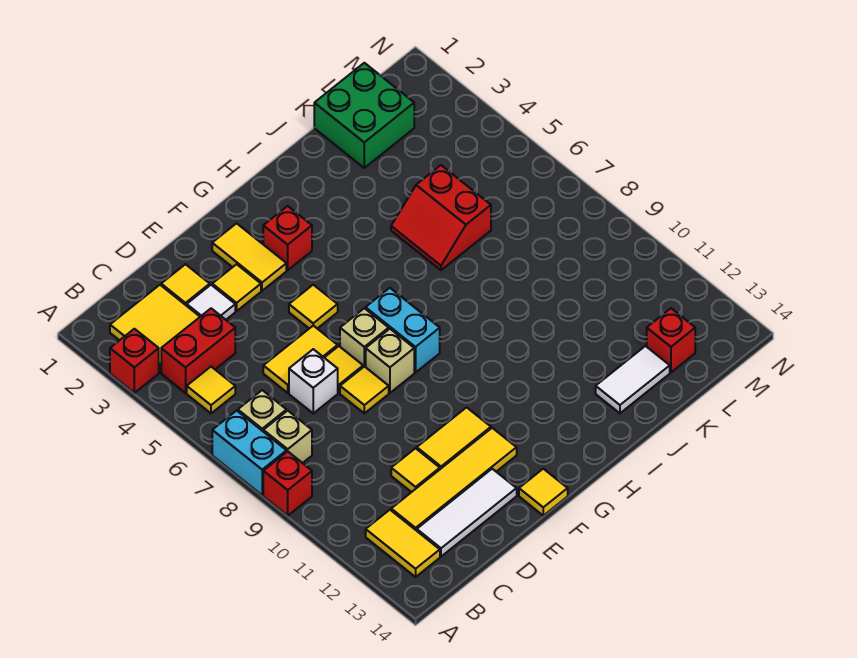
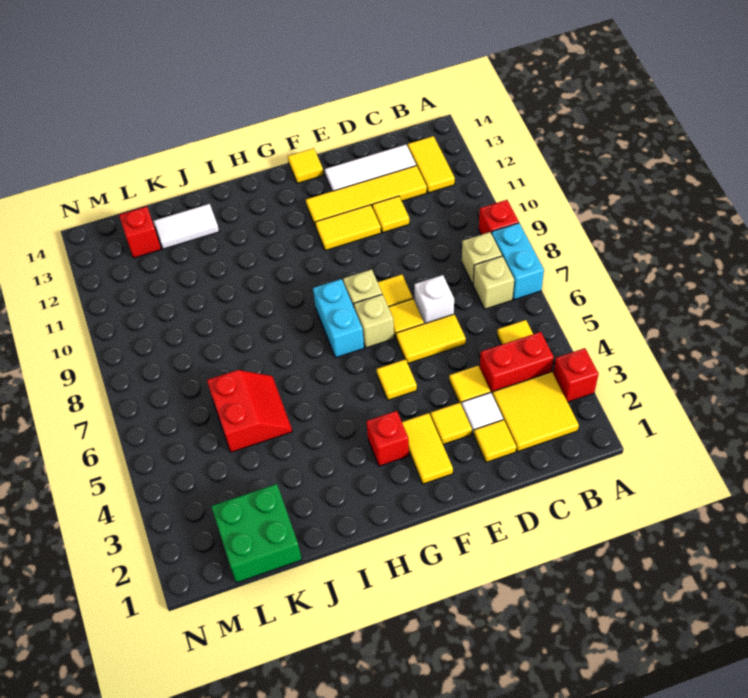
none -> yellow tile D4 level 1

